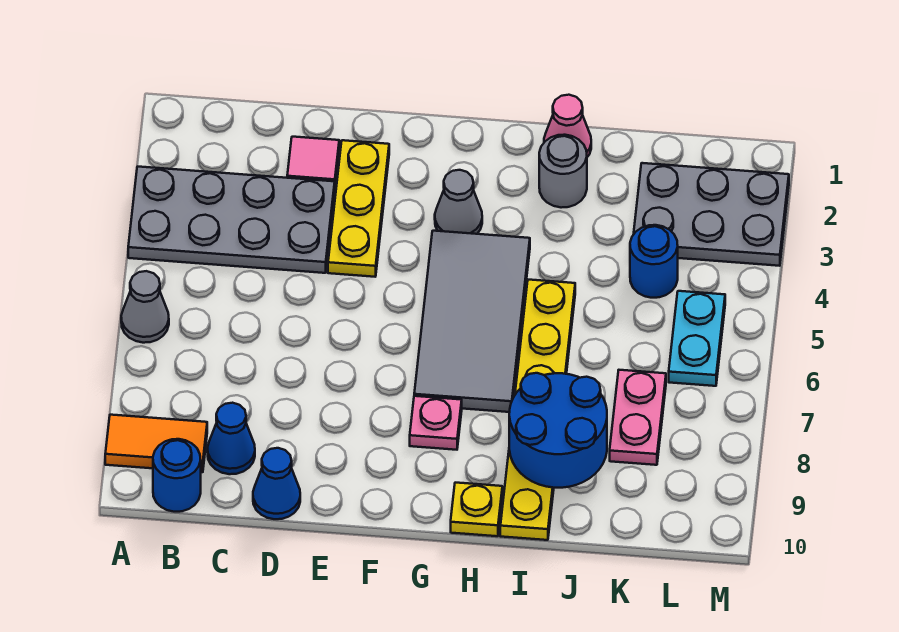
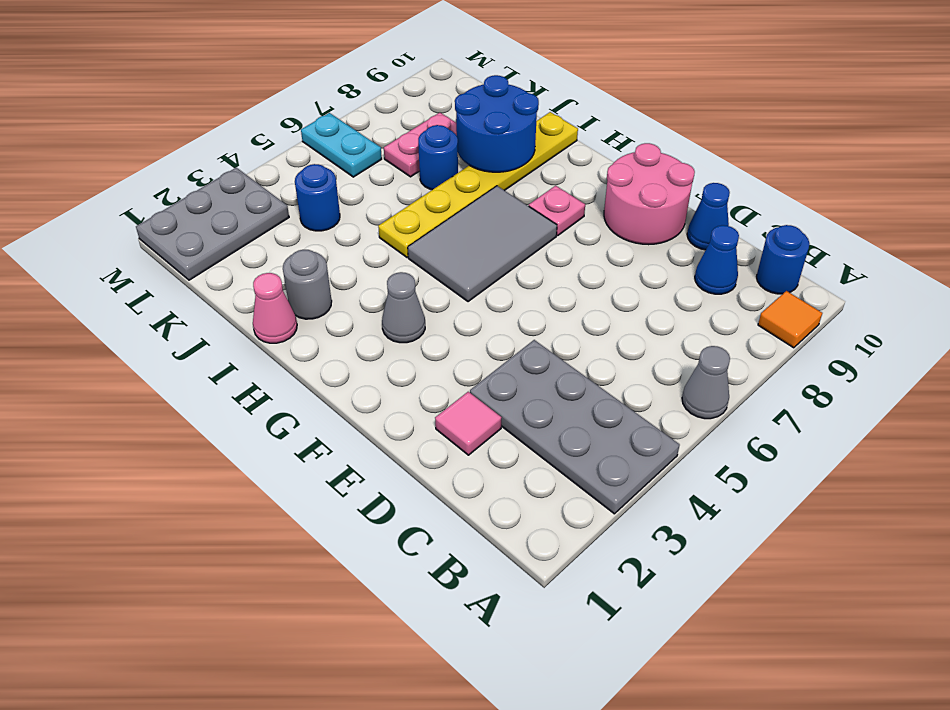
orange tile A9:B9 level 1 -> orange tile A9 level 1
yellow plate E2:E4 level 1 -> none
none -> pink round brick E9:F10 level 1
grey tile G4:H7 level 1 -> grey tile G5:H7 level 1
yellow plate H10 level 1 -> none
none -> blue round brick J7 level 1
grey plate K2:M3 level 1 -> grey plate L1:M3 level 1
cyan plate L5:L6 level 1 -> cyan plate L6:M6 level 1

